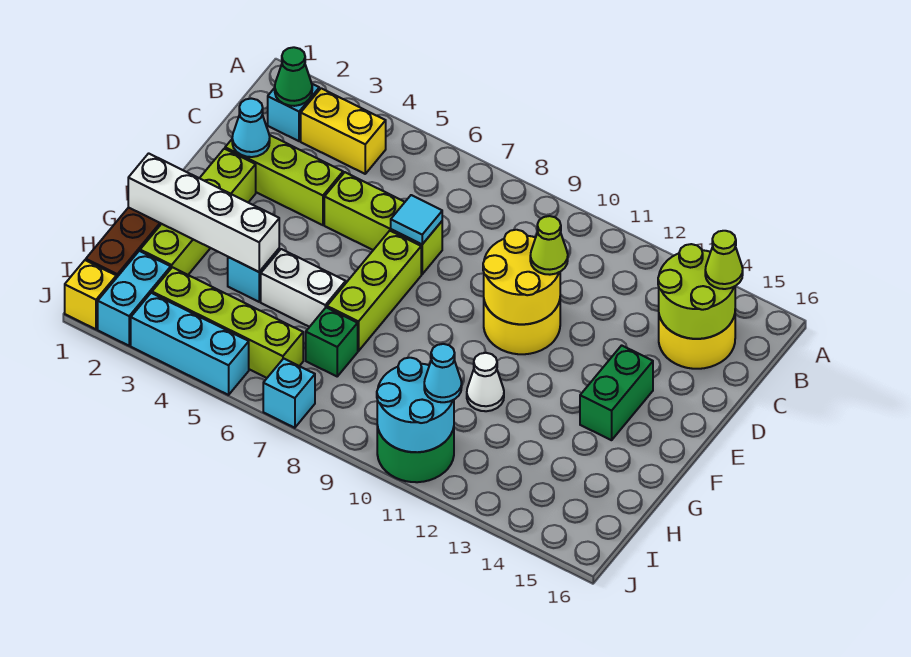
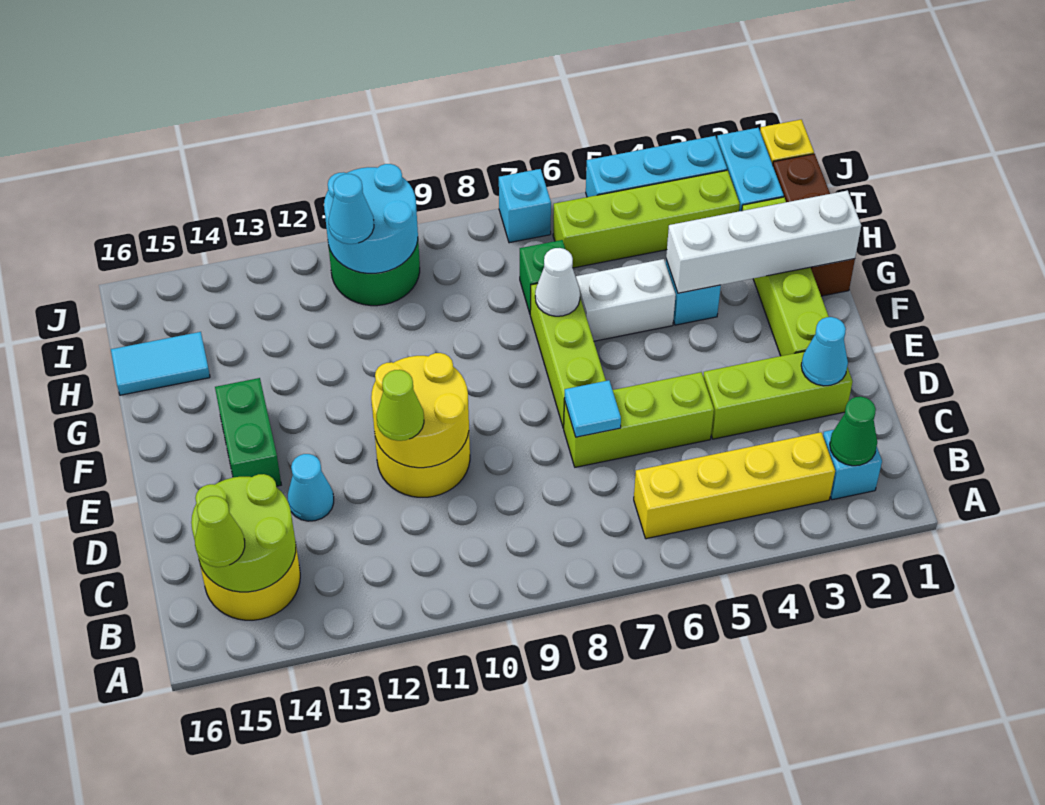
yellow brick B3:B4 level 1 -> yellow brick B3:B6 level 1
none -> cyan cone D13 level 1
white cone G11 level 1 -> white cone G7 level 2
none -> cyan tile H15:H16 level 1

